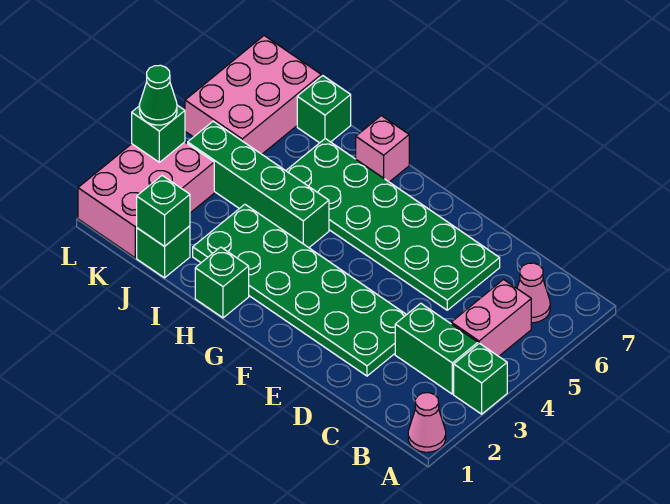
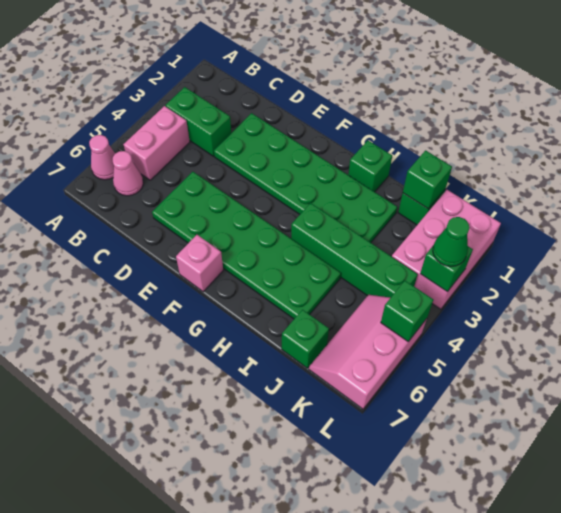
pink cone A1 level 1 -> pink cone A6 level 1
green brick A3 level 1 -> green brick L5 level 2
pink brick H7 level 1 -> pink brick F7 level 1
pink brick K5:L7 level 1 -> pink slope K5:L7 level 1 top L

